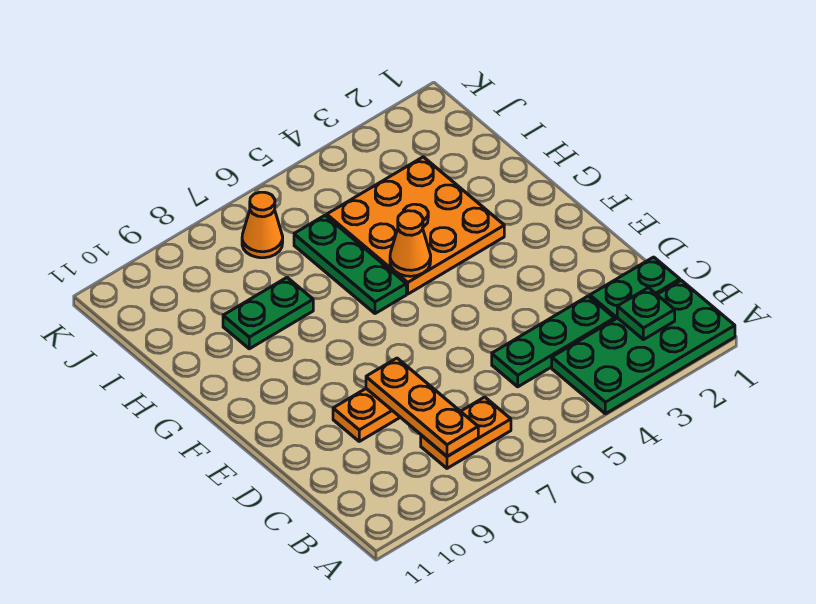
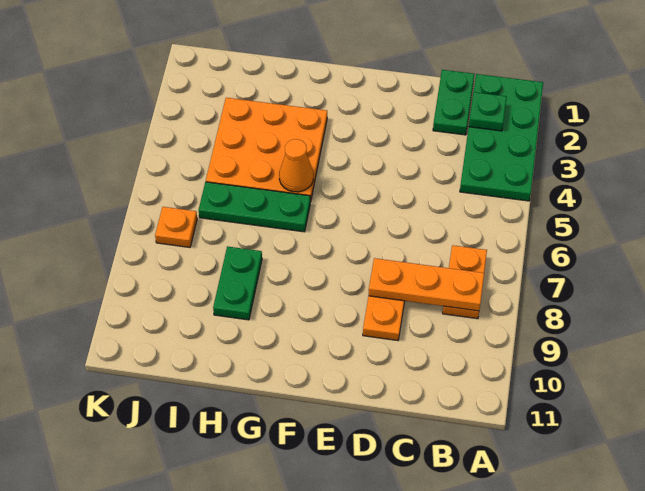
green plate C3:C5 level 1 -> none
orange cone J7 level 1 -> orange plate J7 level 1

